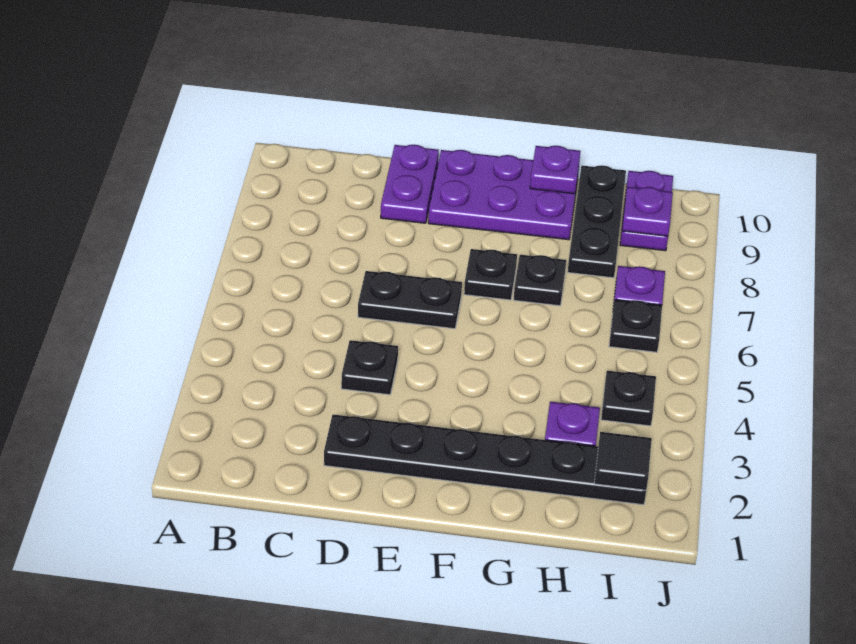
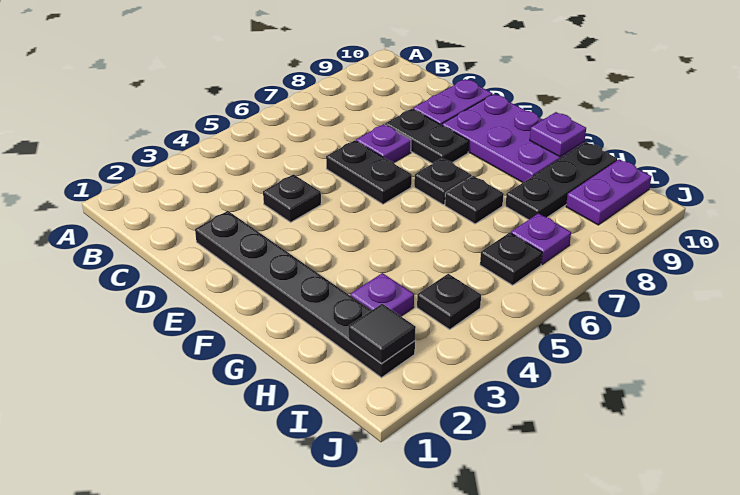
none -> black plate D8:E8 level 1
purple plate I9 level 2 -> purple plate D7 level 1

